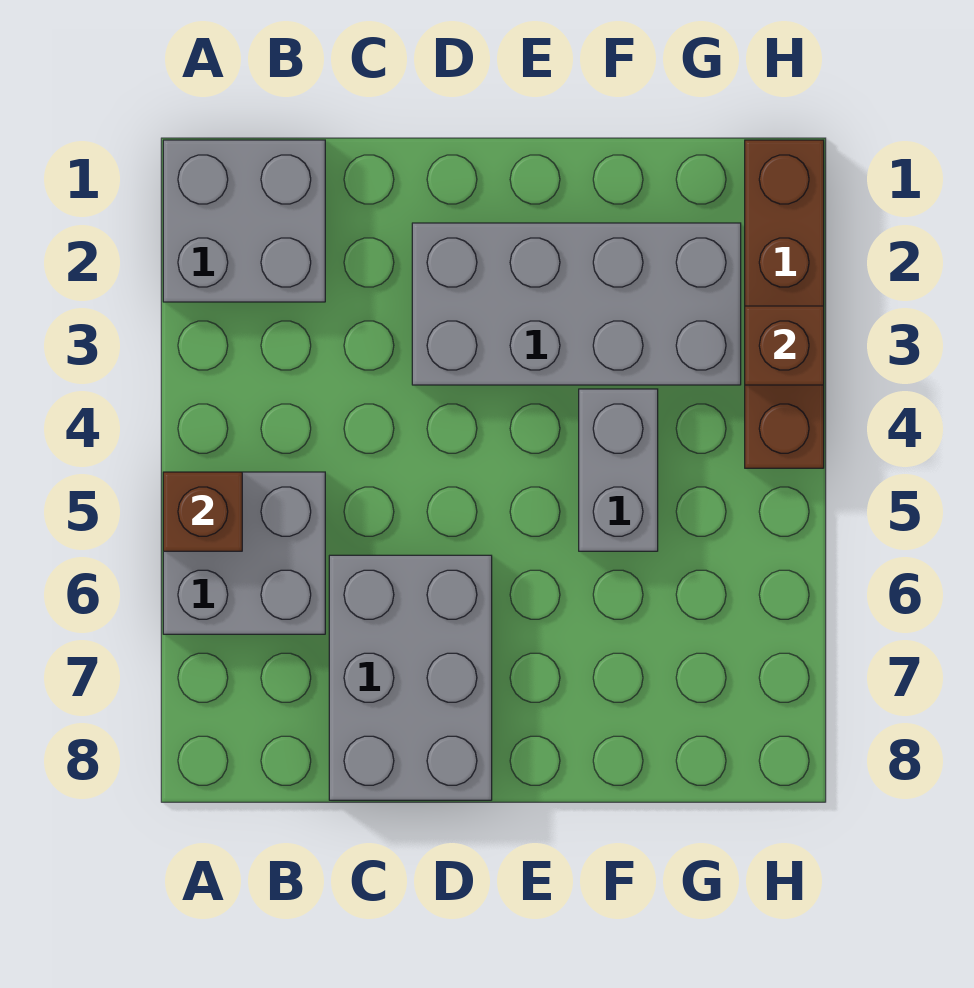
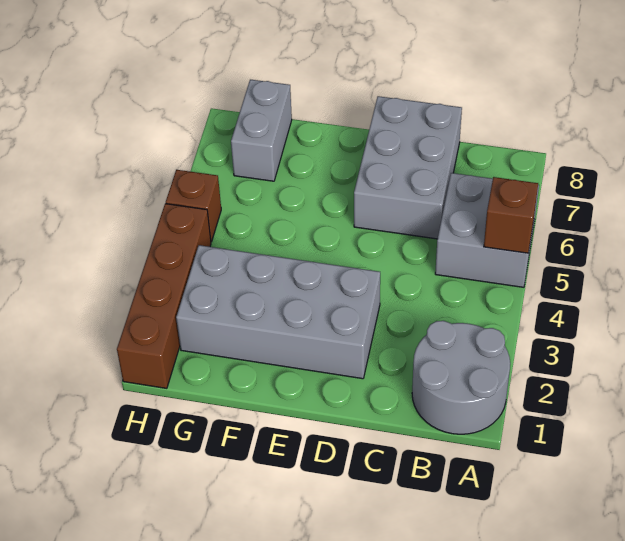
grey brick A1:B2 level 1 -> grey round brick A1:B2 level 1
grey brick F4:F5 level 1 -> grey brick G7:G8 level 1
brown brick H3 level 2 -> brown brick H5 level 1

